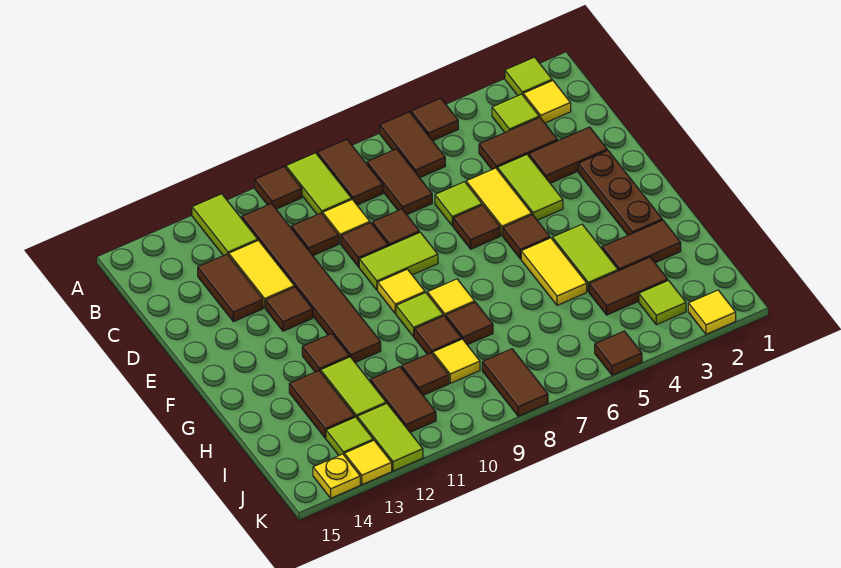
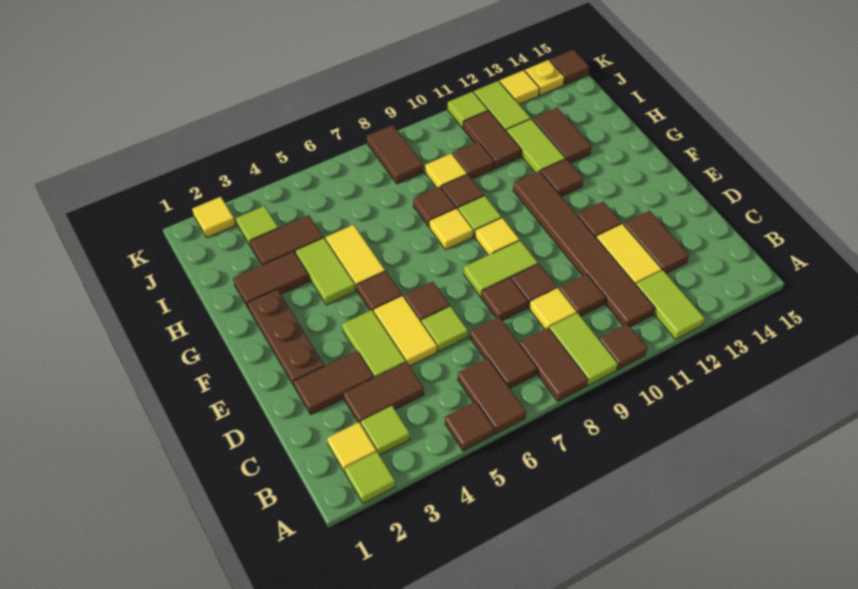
lime tile J13 level 1 -> lime tile K11 level 1
brown tile K5 level 1 -> brown tile K15 level 1

